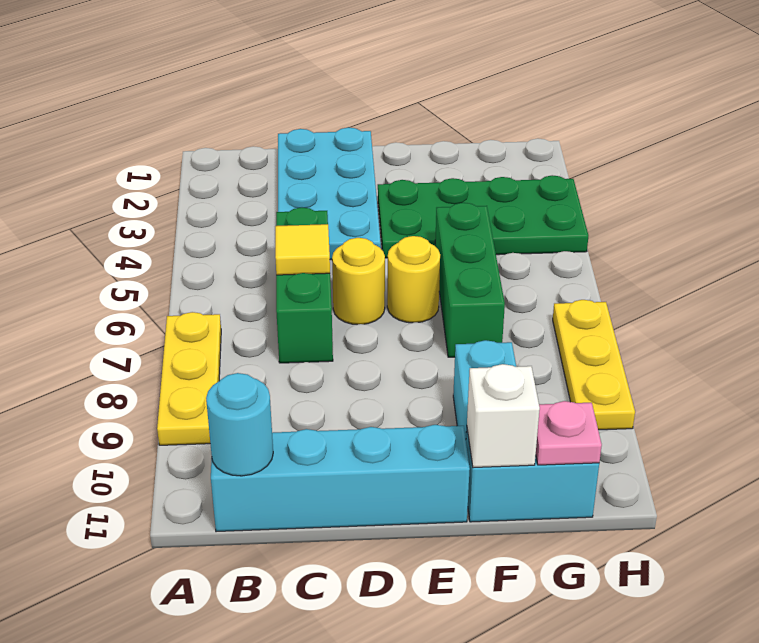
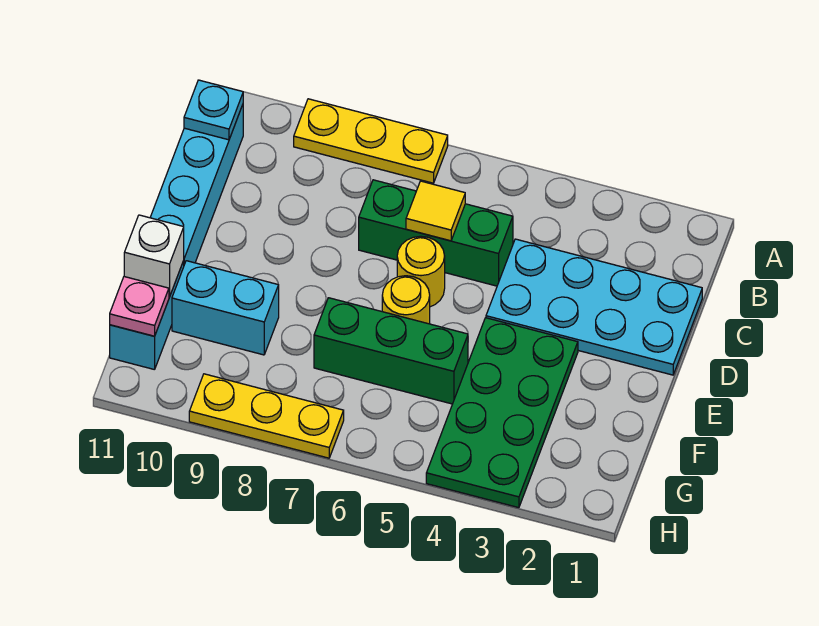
cyan round brick B11 level 2 -> cyan plate B11 level 2

